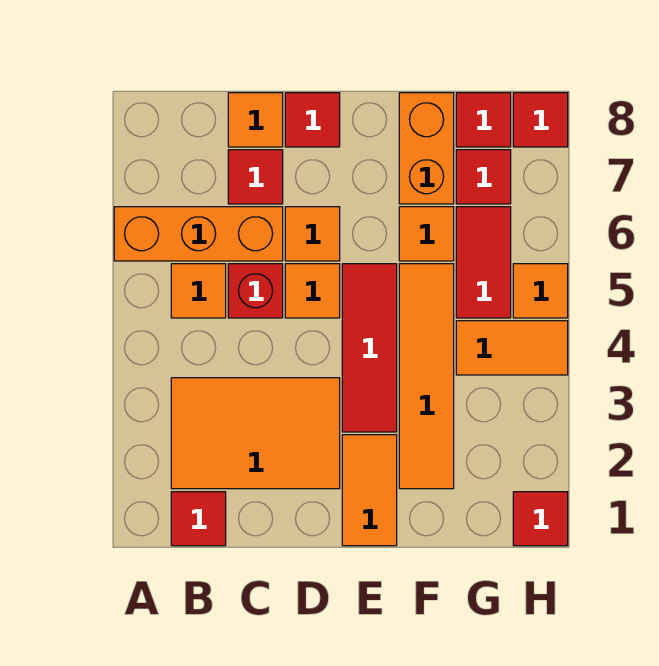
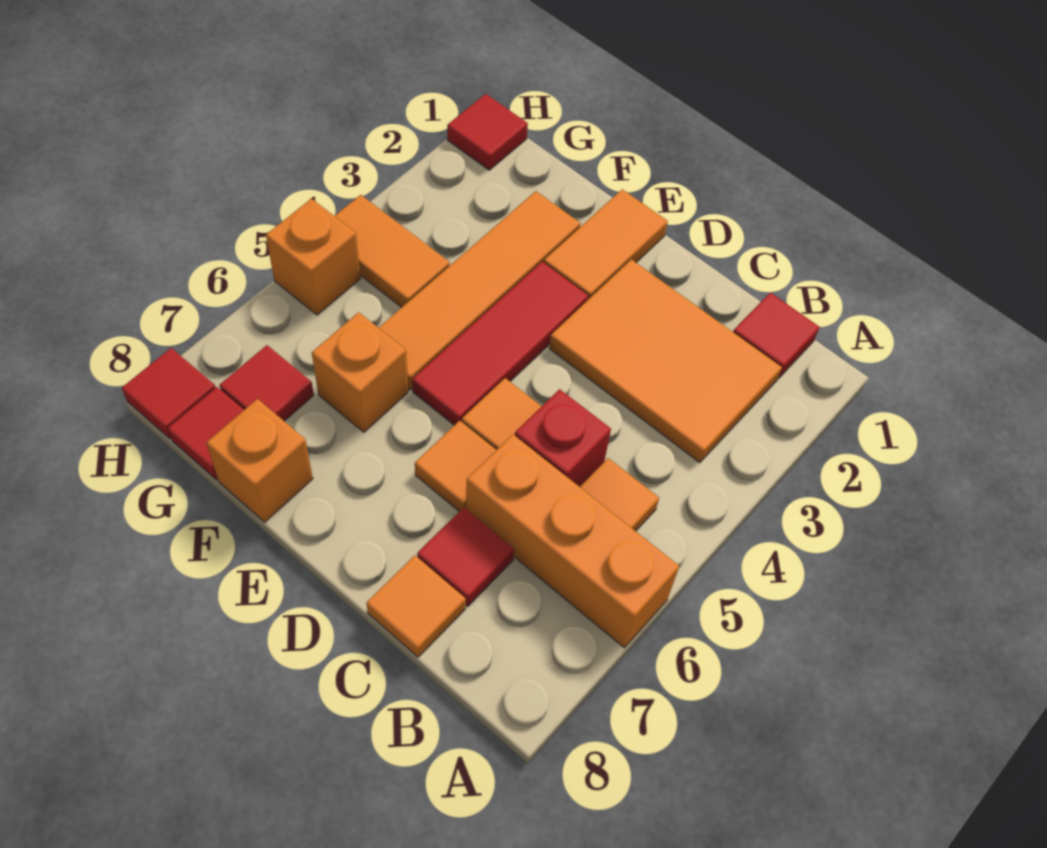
red tile D8 level 1 -> none
orange tile F6 level 1 -> orange brick F6 level 1
orange brick F7:F8 level 1 -> orange brick F8 level 1
red tile G5:G6 level 1 -> none
orange tile H5 level 1 -> orange brick H5 level 1

